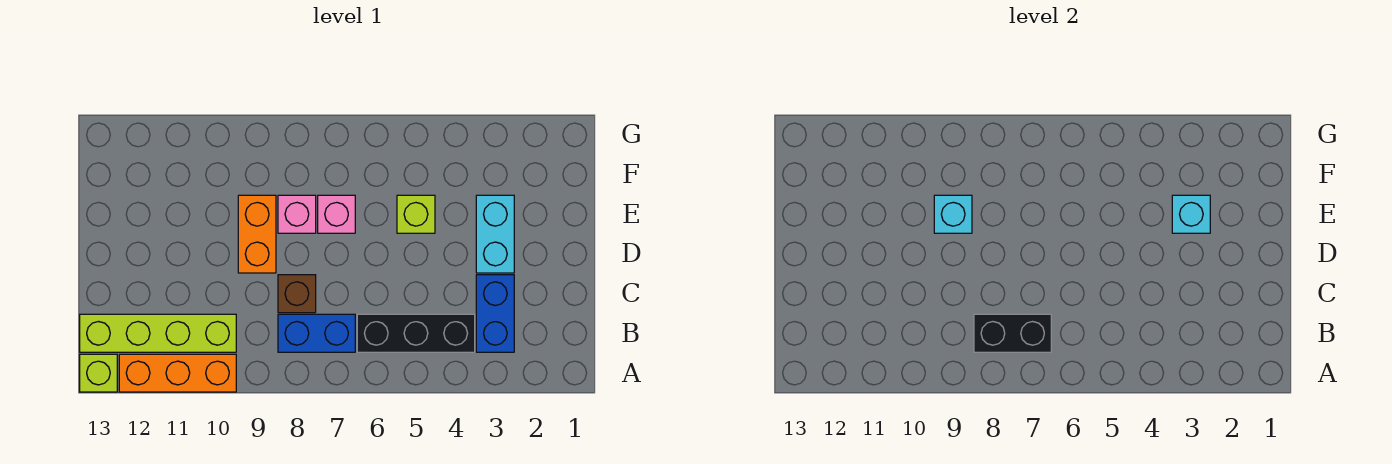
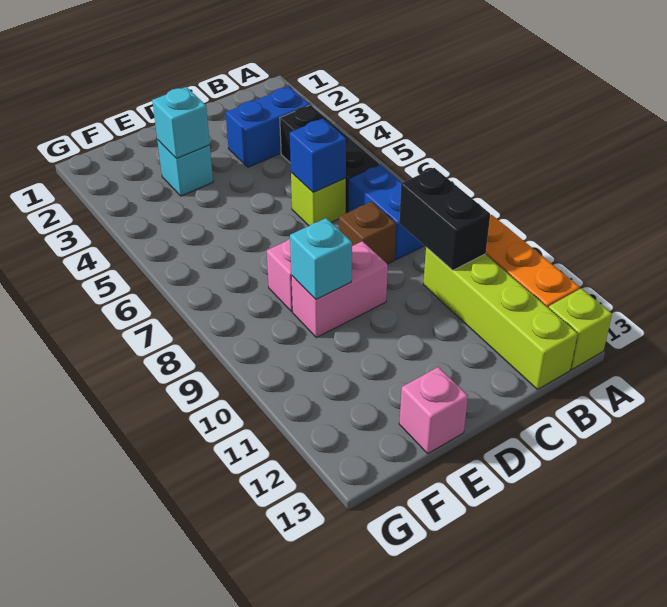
black brick B7:B8 level 2 -> black brick B9:B10 level 2
none -> blue brick C6 level 2
cyan brick D3:E3 level 1 -> cyan brick E3 level 1
orange brick D9:E9 level 1 -> pink brick D9:E9 level 1
lime brick E5 level 1 -> lime brick C6 level 1
pink brick E7 level 1 -> pink brick E13 level 1

